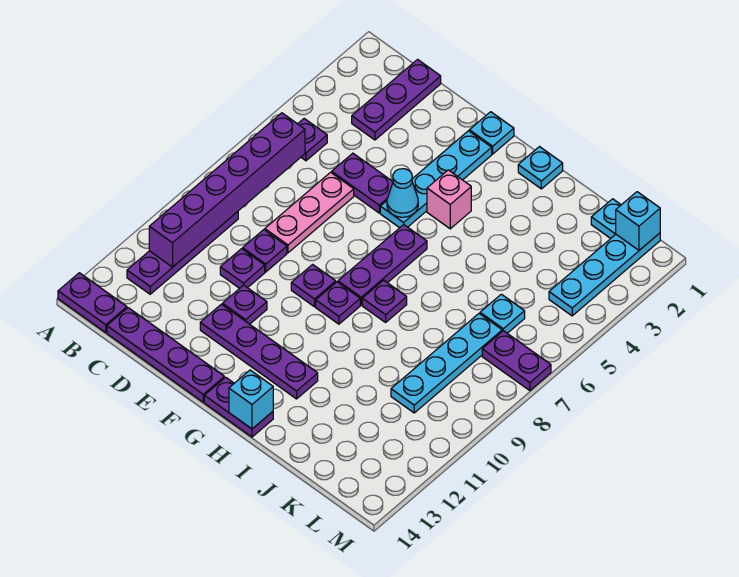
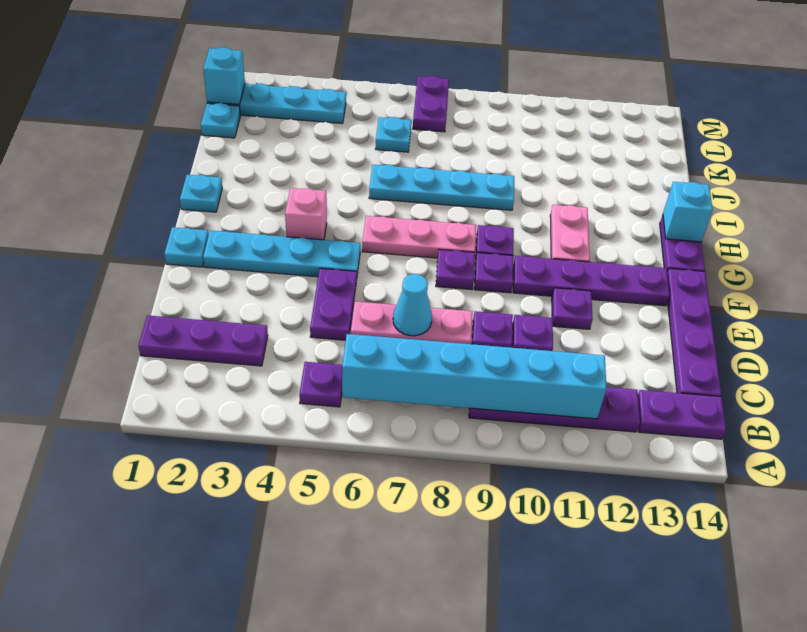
purple plate A14:B14 level 1 -> purple plate B13:B14 level 1
purple brick B6:B11 level 2 -> cyan brick B6:B11 level 2
purple plate E12:H12 level 1 -> purple plate F10:F13 level 1
cyan cone F5 level 2 -> cyan cone D7 level 2
purple plate G6:G8 level 1 -> pink plate G6:G8 level 1
none -> pink plate G11:H11 level 1
purple plate H8 level 1 -> purple plate F8 level 1
cyan plate K7:K10 level 1 -> cyan plate I6:I9 level 1

